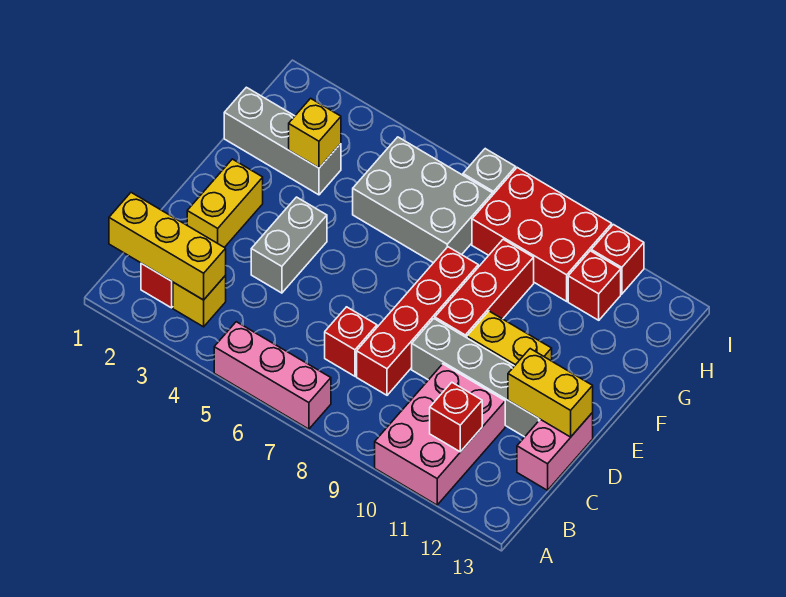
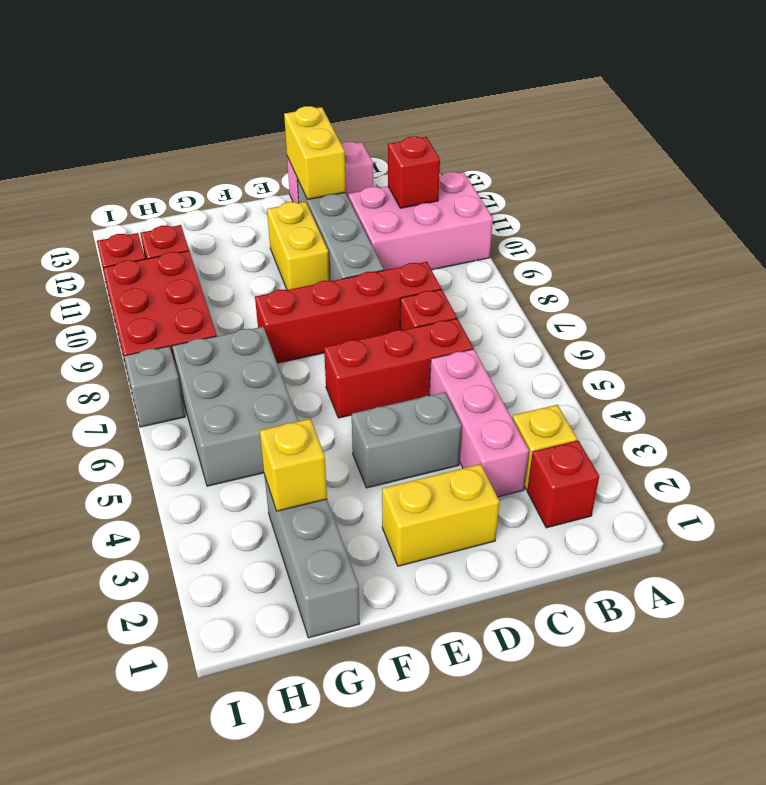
pink brick A5:A7 level 1 -> pink brick C3:C5 level 1
yellow brick B1:B3 level 2 -> none
red brick E9:G9 level 1 -> red brick C6:E6 level 1

